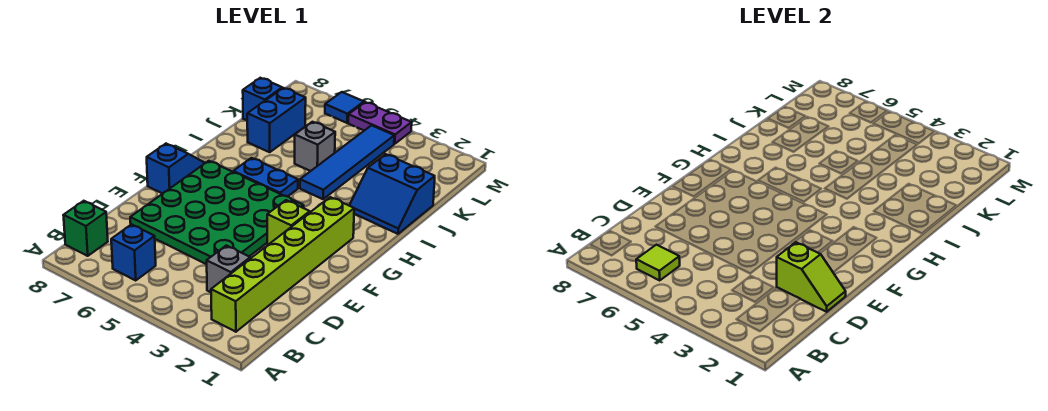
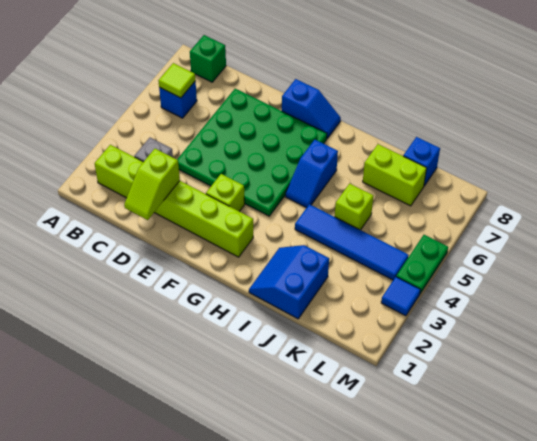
blue plate H5:H6 level 1 -> blue slope H5:H6 level 1 top 6
grey brick J5 level 1 -> lime brick J5 level 1
blue brick J7:K7 level 1 -> lime brick J7:K7 level 1
purple plate M4:M5 level 1 -> green plate M4:M5 level 1
blue tile M6 level 1 -> blue tile M3 level 1

